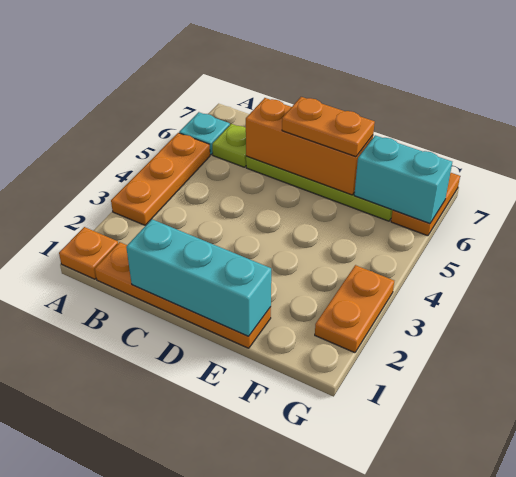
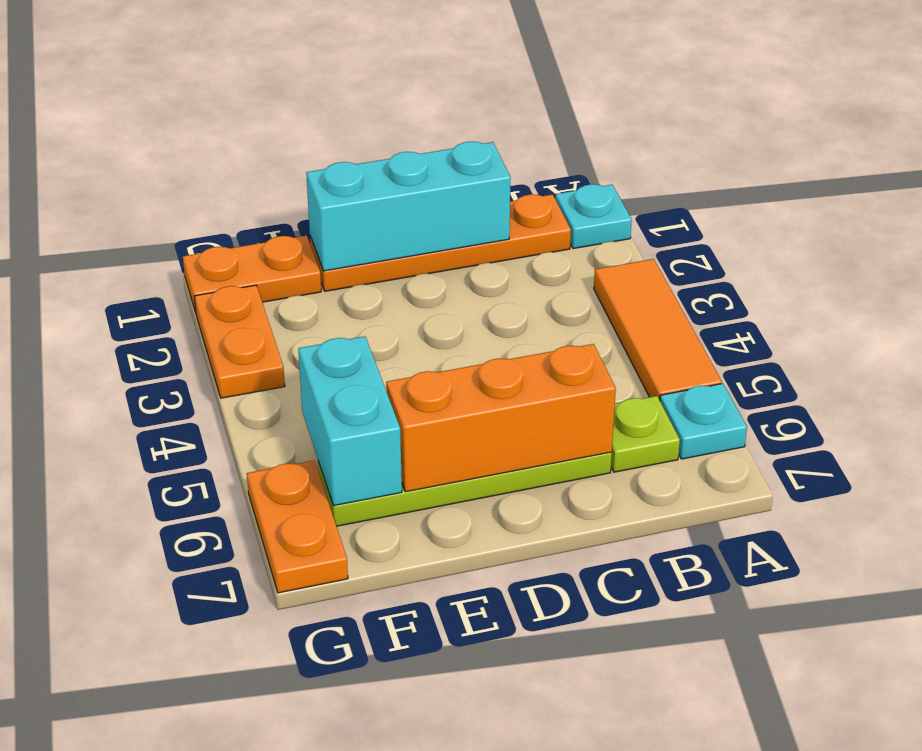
orange plate A1 level 1 -> cyan plate A1 level 1
orange plate A3:A5 level 1 -> orange tile A3:A5 level 1
orange plate D6:E6 level 3 -> orange plate F1:G1 level 1
cyan brick F6:G6 level 2 -> cyan brick F5:F6 level 2

